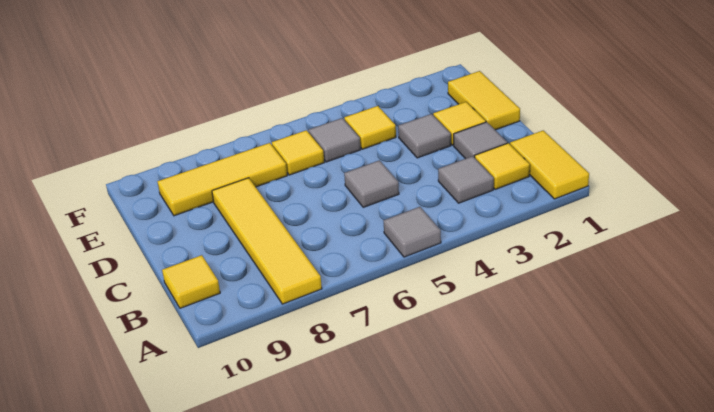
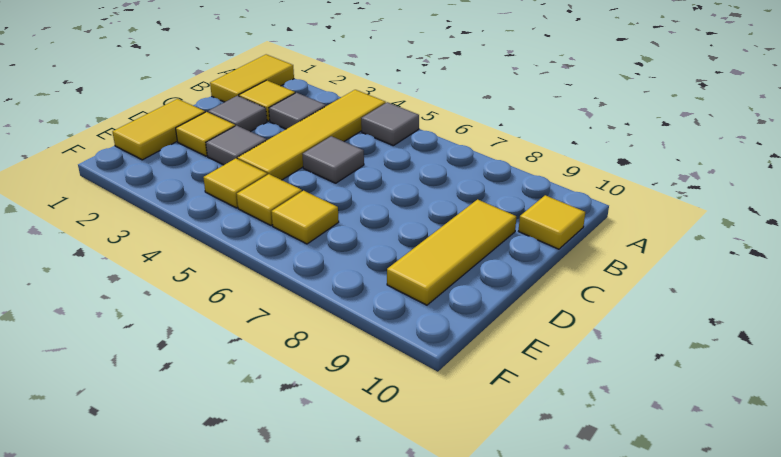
yellow tile A8:D8 level 1 -> yellow tile A4:D4 level 1
grey tile E5 level 1 -> yellow tile E5 level 1
yellow tile E7:E9 level 1 -> yellow tile C9:E9 level 1

